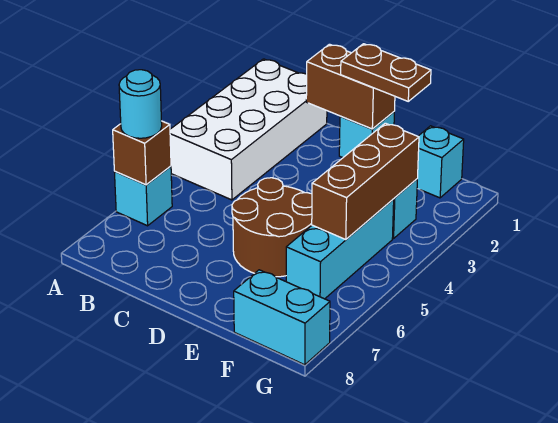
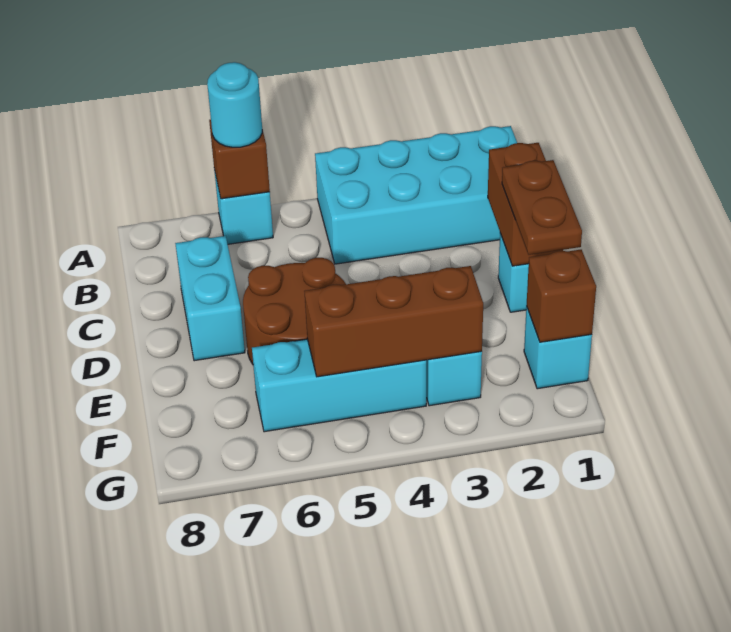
white brick A1:B4 level 1 -> cyan brick A1:B4 level 1
none -> brown brick F1 level 2
cyan brick F8:G8 level 1 -> cyan brick C7:D7 level 1

